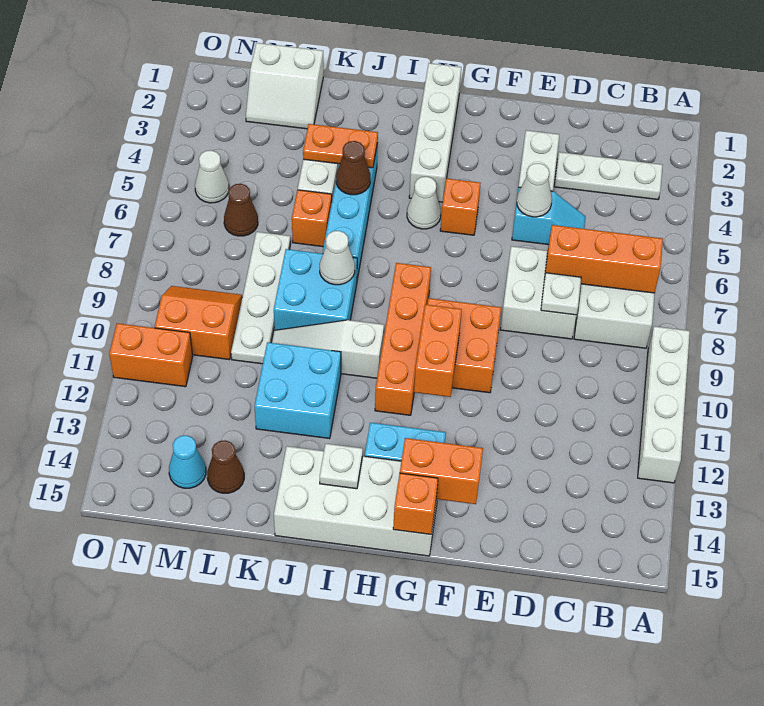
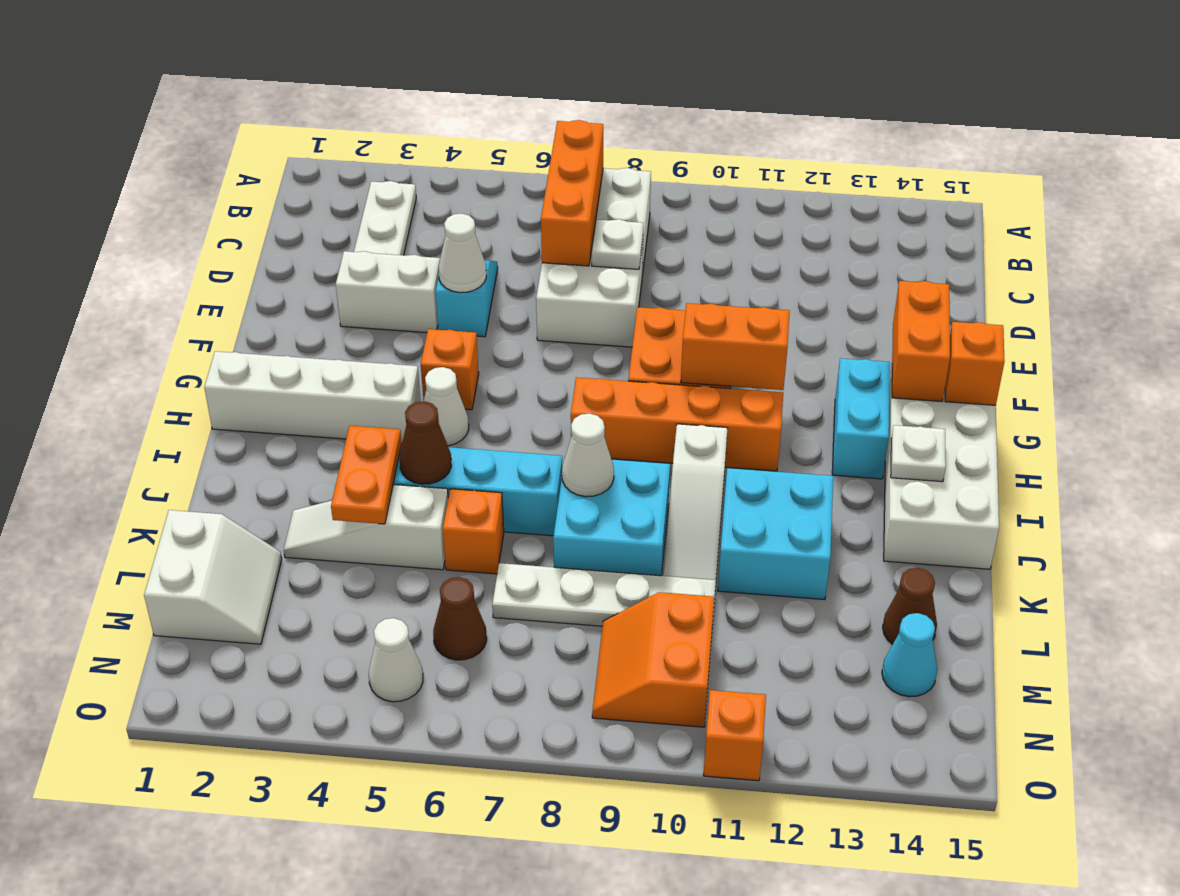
white brick A9:A12 level 1 -> none
orange brick N11:O11 level 1 -> orange brick O11 level 1

